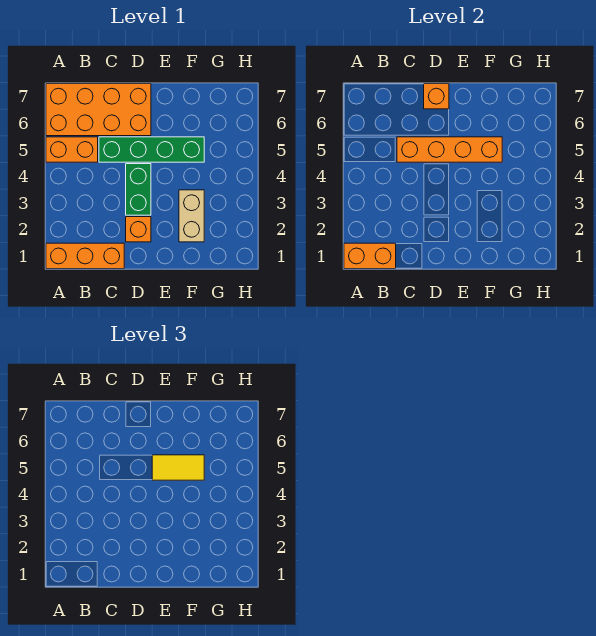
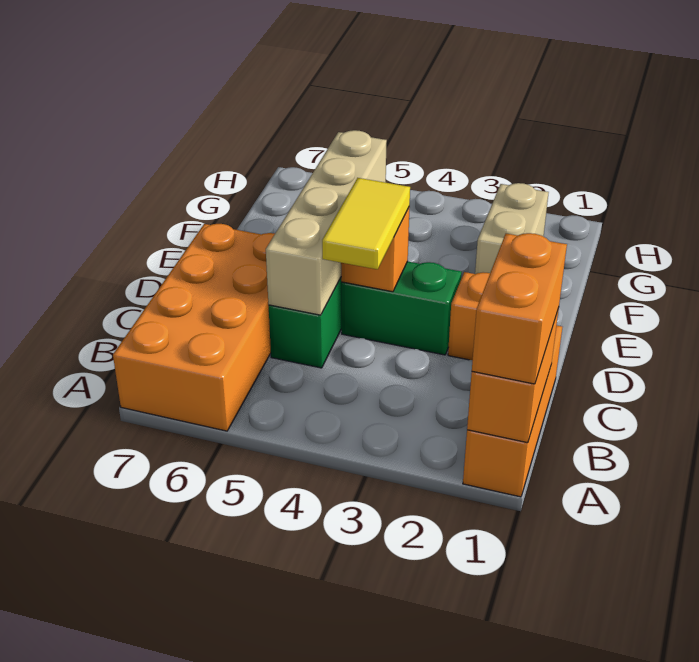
orange brick A5:B5 level 1 -> orange brick A1:B1 level 3
orange brick C5:F5 level 2 -> tan brick C5:F5 level 2
orange brick D7 level 2 -> orange brick D4 level 2
yellow tile E5:F5 level 3 -> yellow tile C4:D4 level 3
tan brick F2:F3 level 1 -> tan brick F2:G2 level 1

